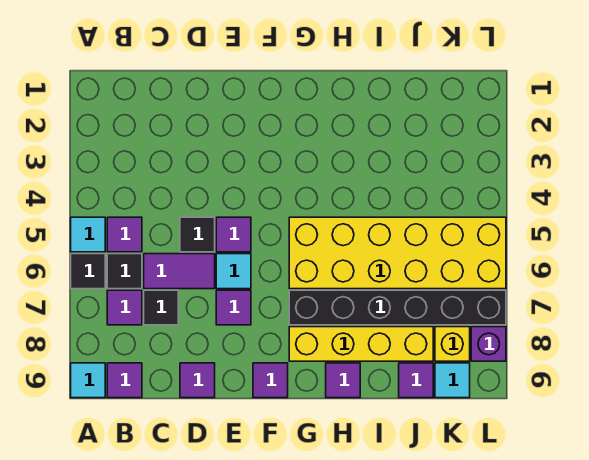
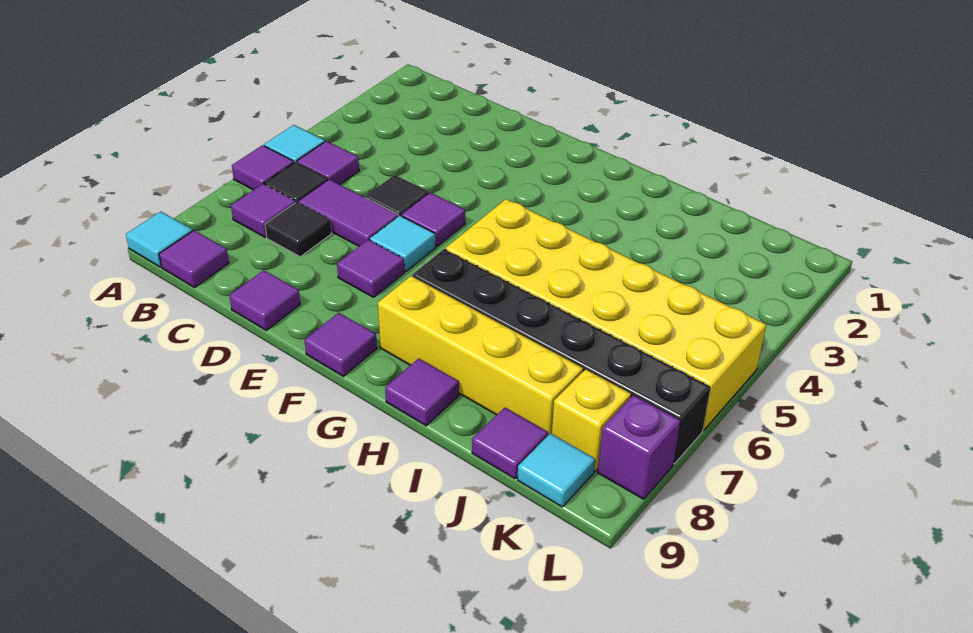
black tile A6 level 1 -> purple tile A6 level 1

